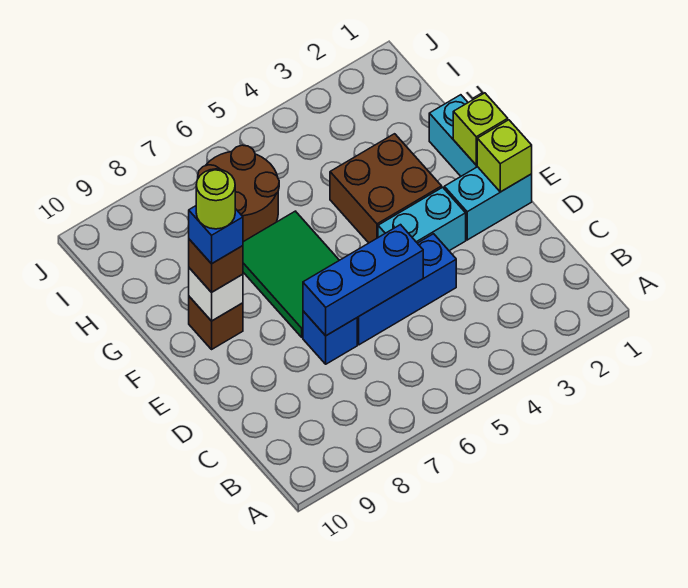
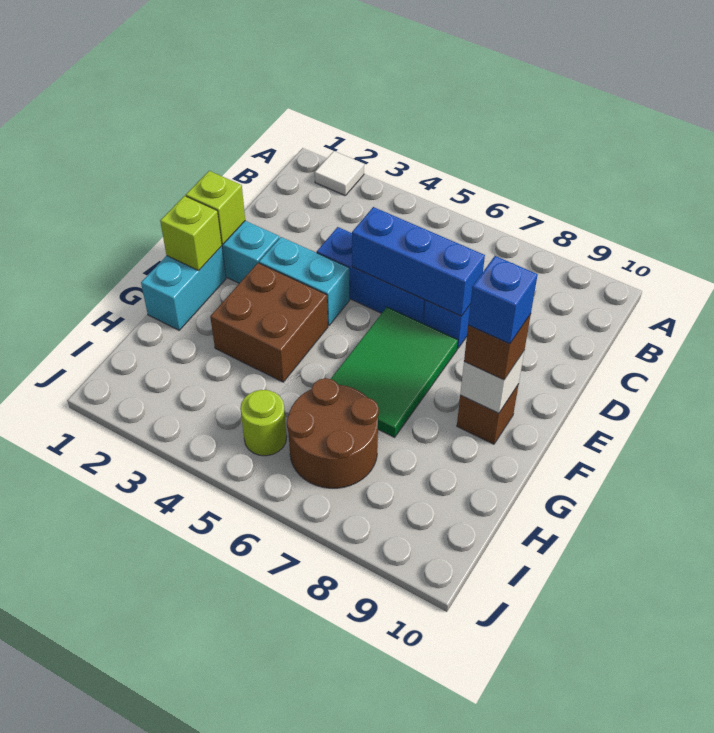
none -> white tile A2 level 1
lime round brick F9 level 5 -> lime round brick I5 level 1

